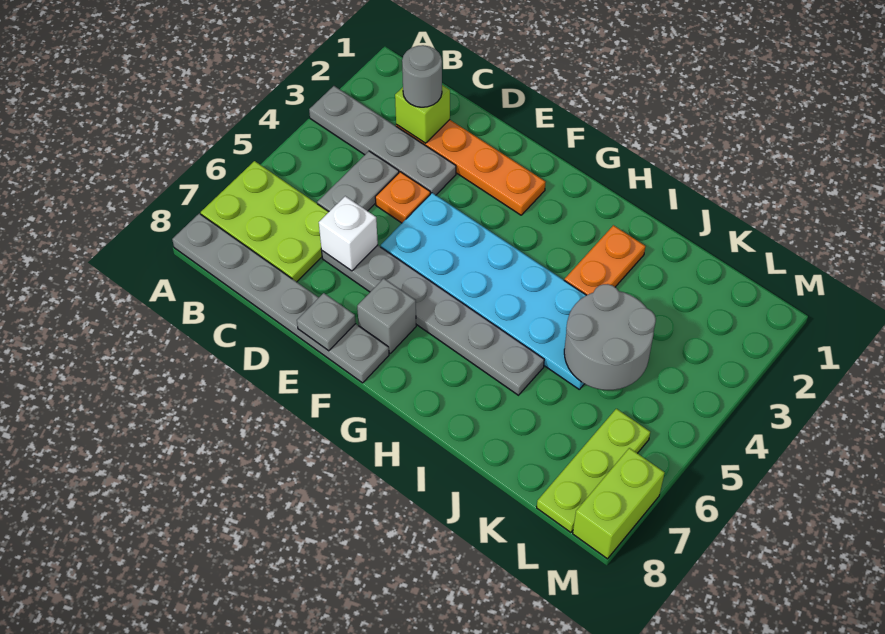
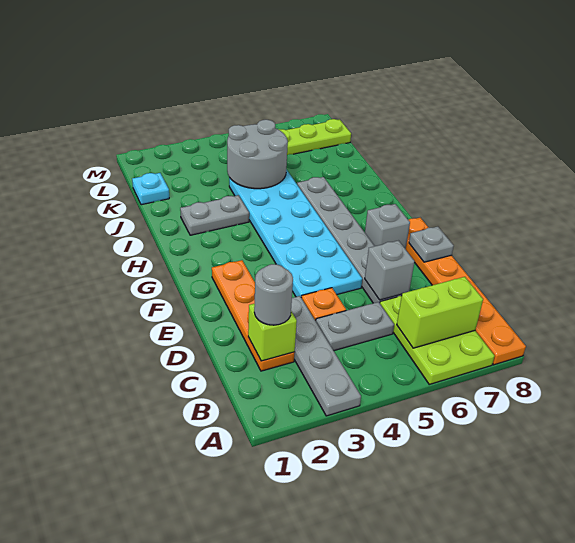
grey plate A8:F8 level 1 -> orange plate A8:F8 level 1
white brick D6 level 2 -> grey brick D6 level 2
orange plate I2:I3 level 1 -> grey plate I2:I3 level 1
none -> cyan plate K1 level 1
lime brick M7:M8 level 1 -> lime brick B6:B7 level 2

